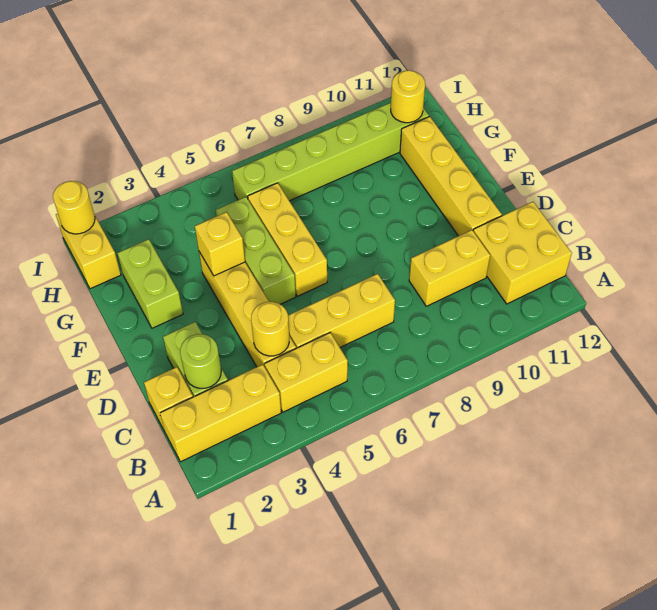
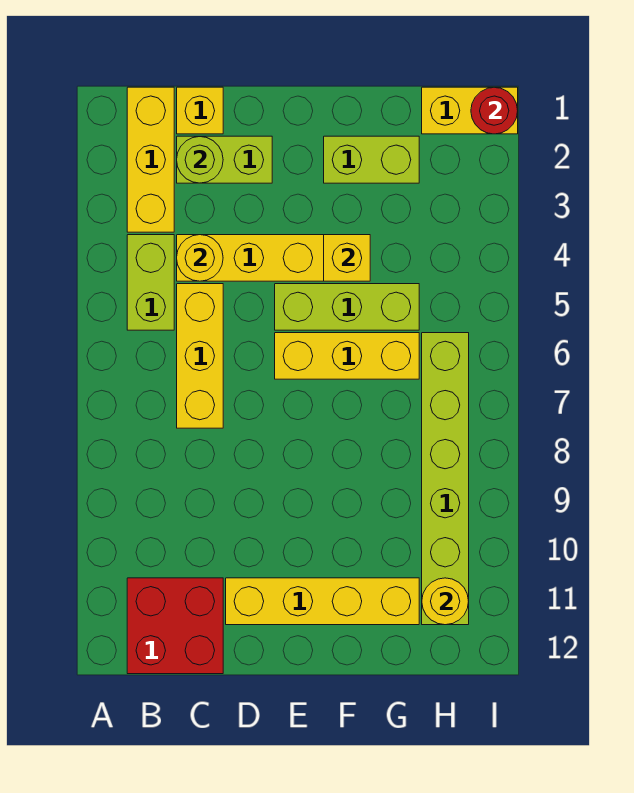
yellow brick B4:B5 level 1 -> lime brick B4:B5 level 1
yellow brick B11:C12 level 1 -> red brick B11:C12 level 1
yellow brick C9:C10 level 1 -> none
yellow round brick I1 level 2 -> red round brick I1 level 2

